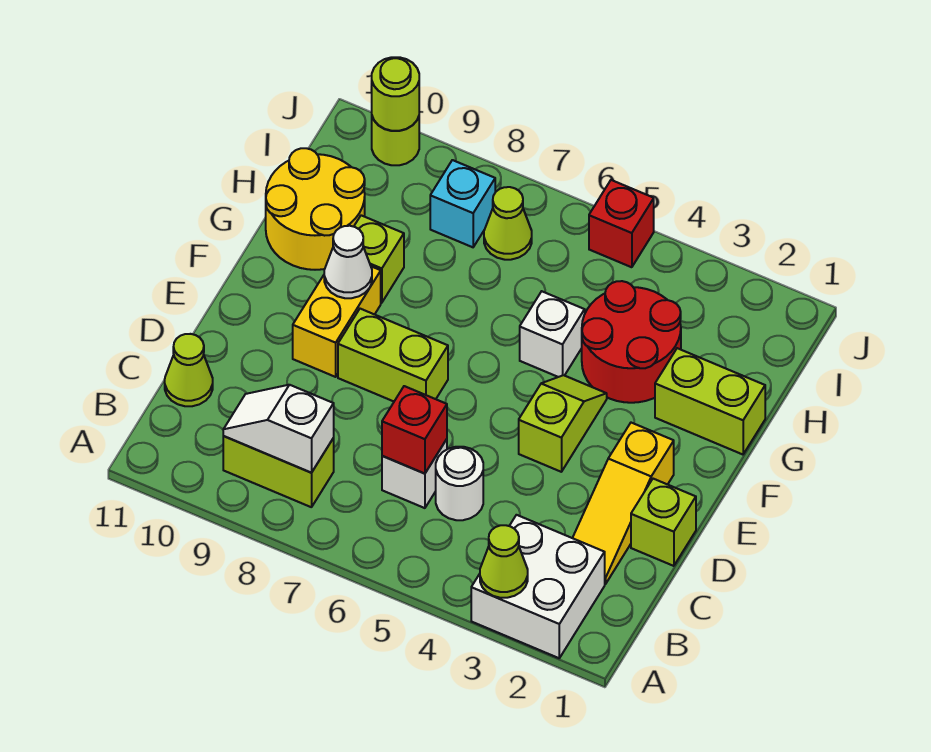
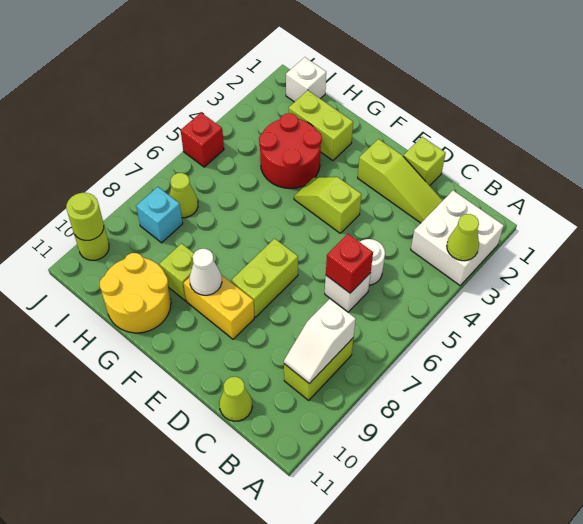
yellow slope C2:E2 level 1 top E -> lime slope C2:E2 level 1 top E
lime brick G1:G2 level 1 -> lime brick G2:H2 level 1
white brick G5 level 1 -> white brick I1 level 1

